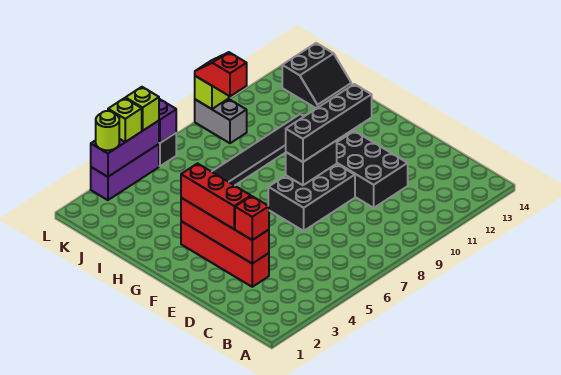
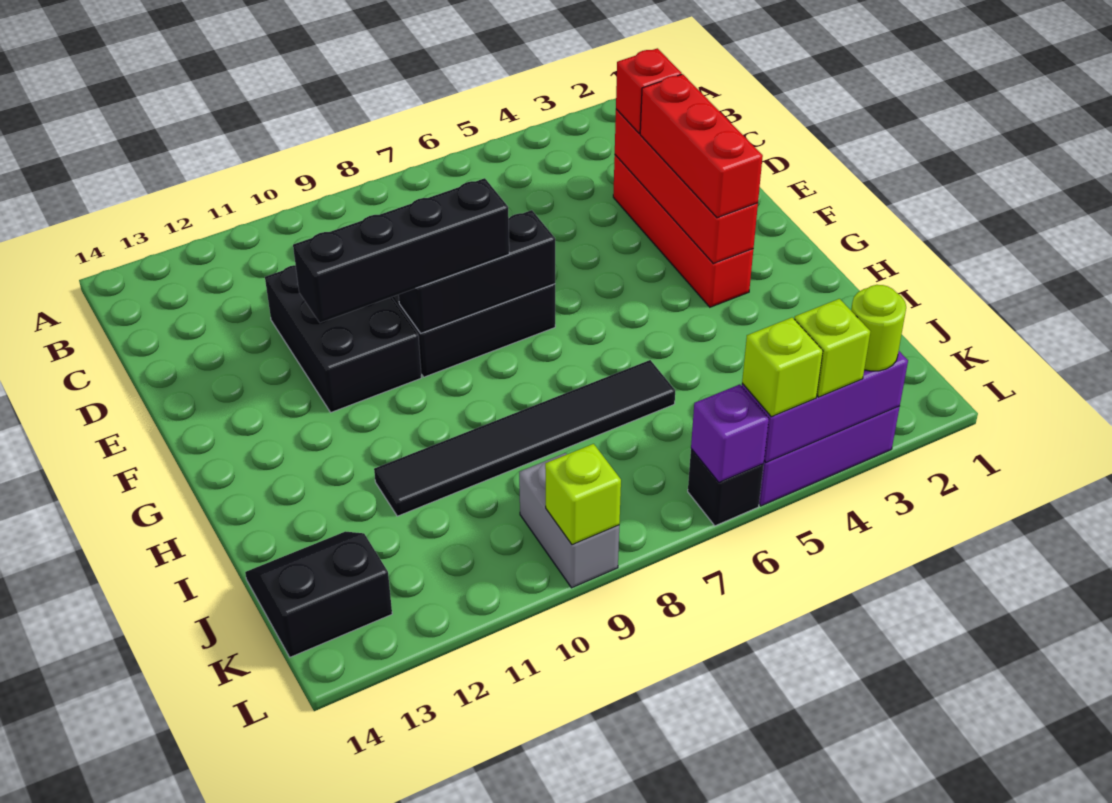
black brick F8:F9 level 2 -> black brick F7:F9 level 2
red slope K9:L9 level 3 top K -> none

